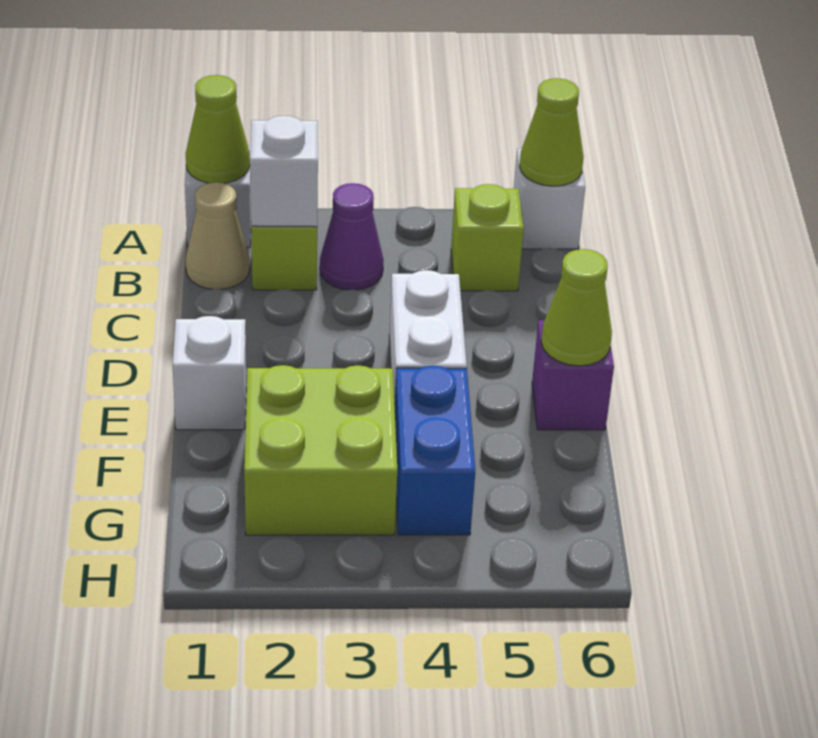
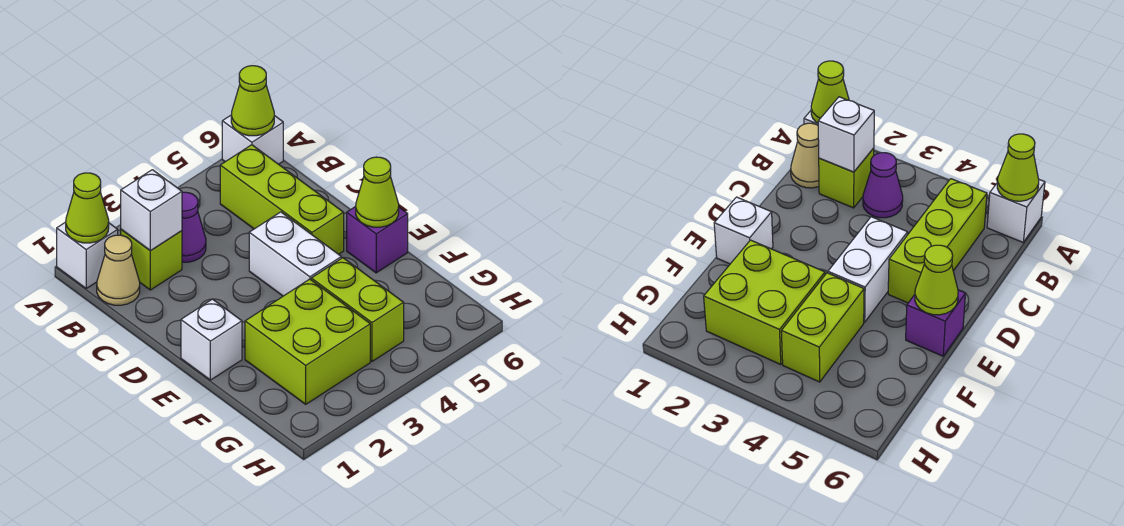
lime brick B5 level 1 -> lime brick B5:D5 level 1
blue brick F4:G4 level 1 -> lime brick F4:G4 level 1

